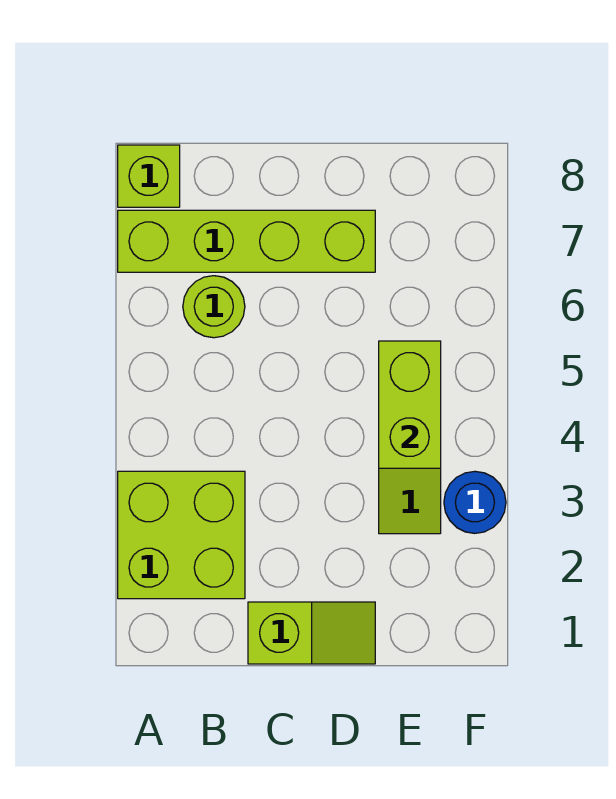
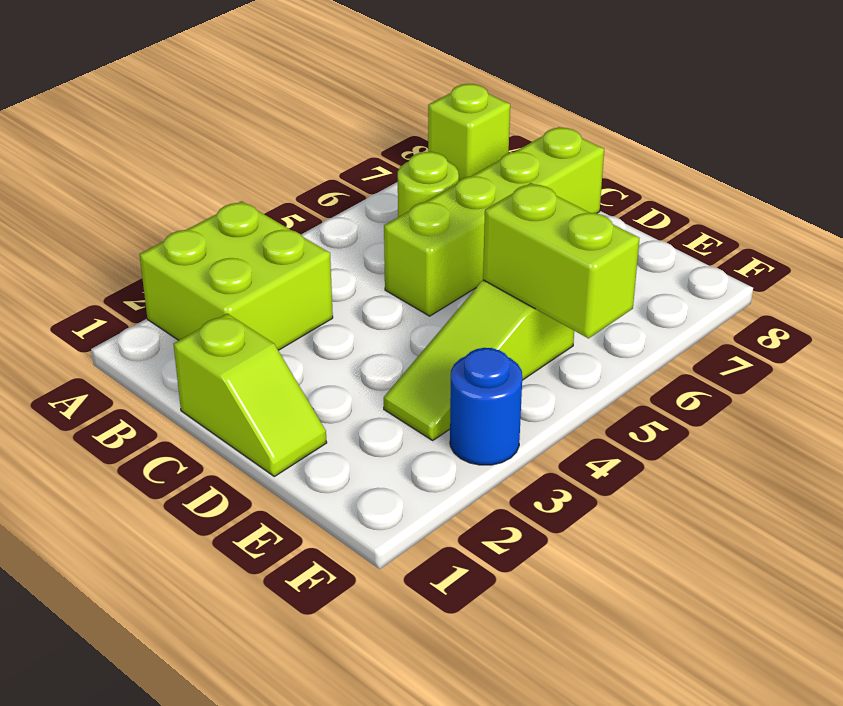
lime brick A7:D7 level 1 -> lime brick C5:C8 level 1
lime brick E4:E5 level 2 -> lime brick E5:F5 level 2

